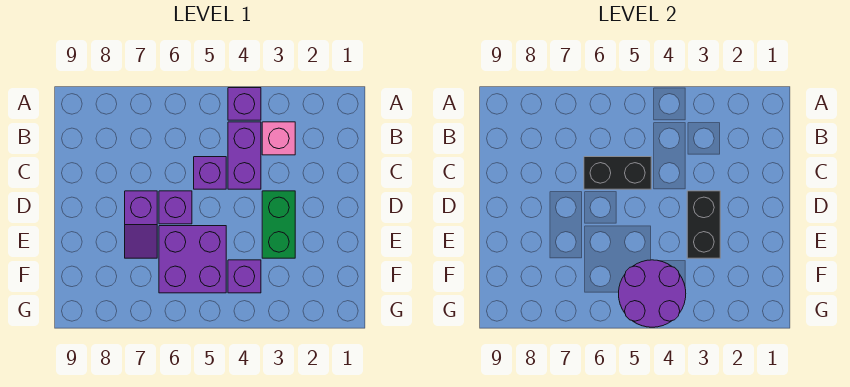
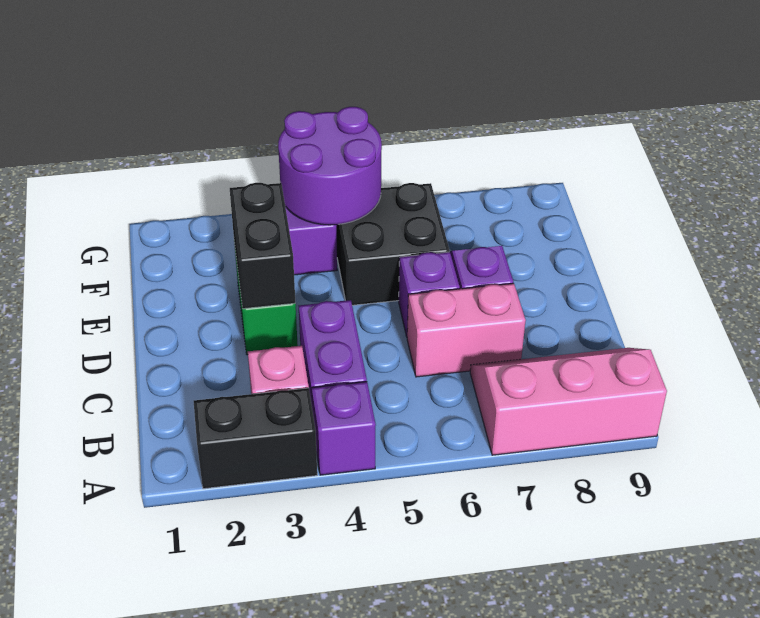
none -> pink slope A7:B9 level 1 top A
purple brick C5 level 1 -> none
black brick C5:C6 level 2 -> black brick A2:A3 level 1
none -> pink brick C6:C7 level 1
purple brick E5:F6 level 1 -> black brick E5:F6 level 1

